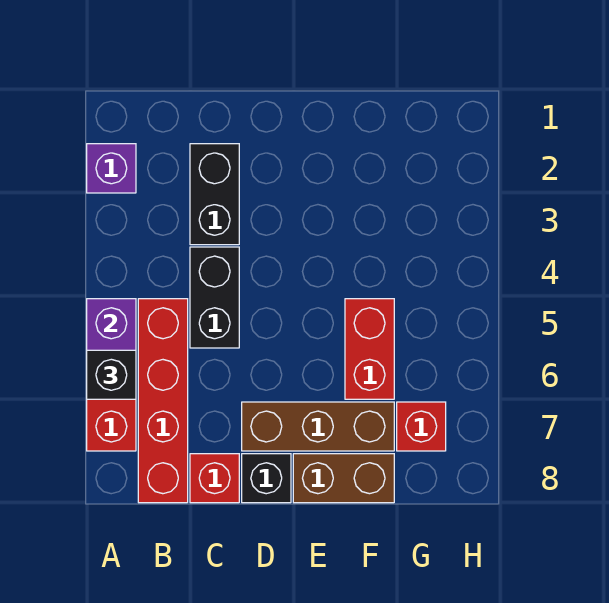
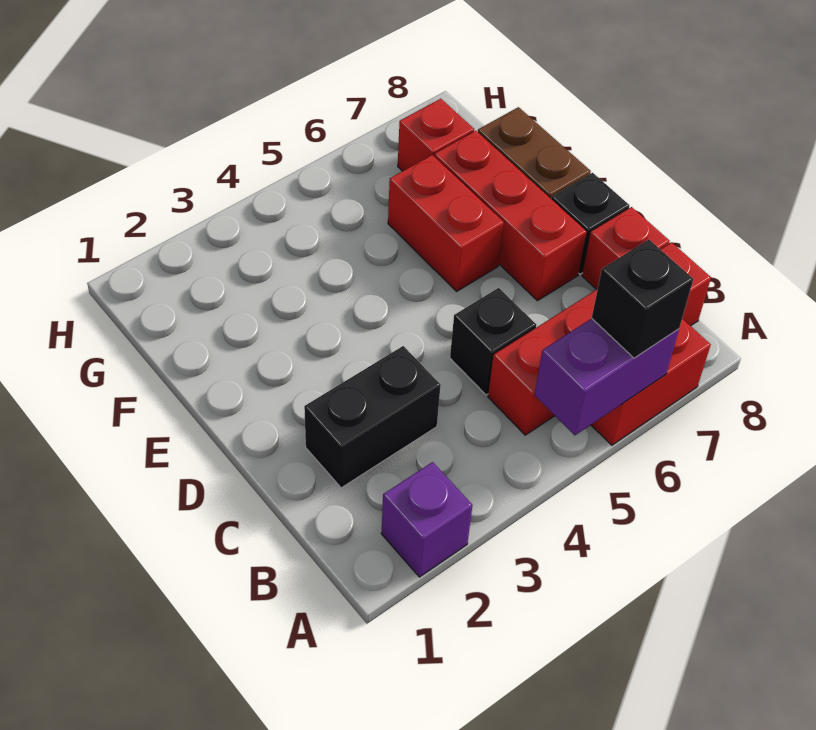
black brick C4:C5 level 1 -> black brick C5 level 1
brown brick D7:F7 level 1 -> red brick D7:F7 level 1
red brick F5:F6 level 1 -> red brick E6:F6 level 1

